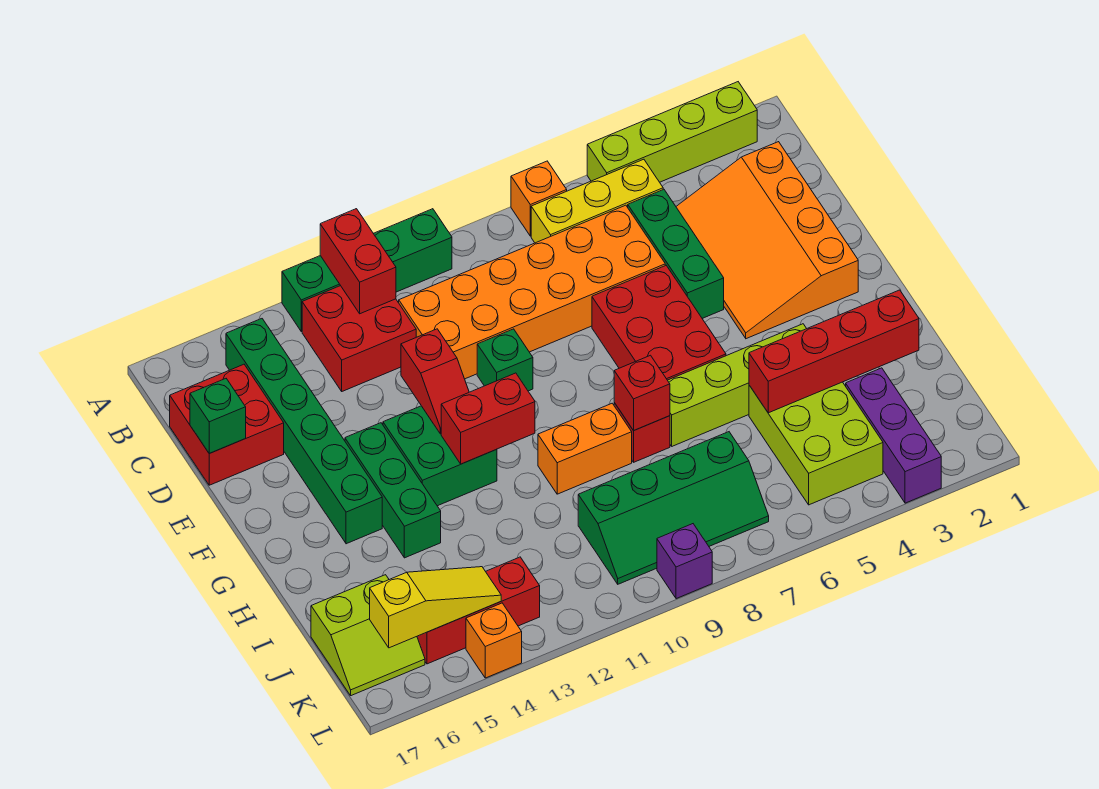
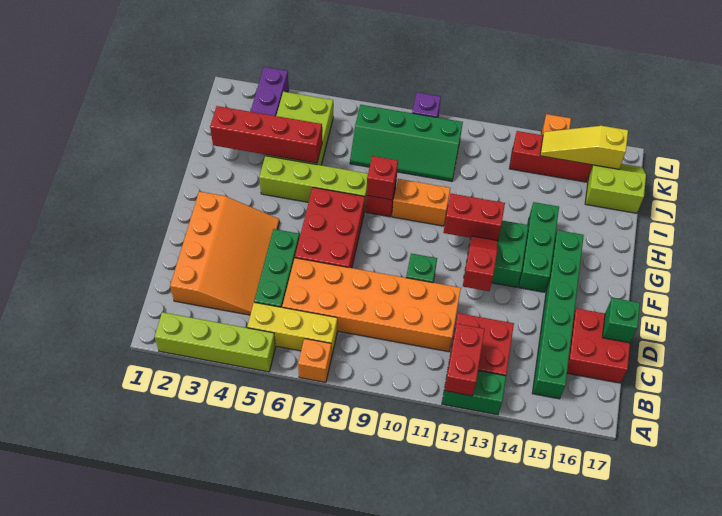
green brick A10:A13 level 1 -> green brick A12:A13 level 1
green slope J7:K10 level 1 top J -> green slope J7:K10 level 1 top K

